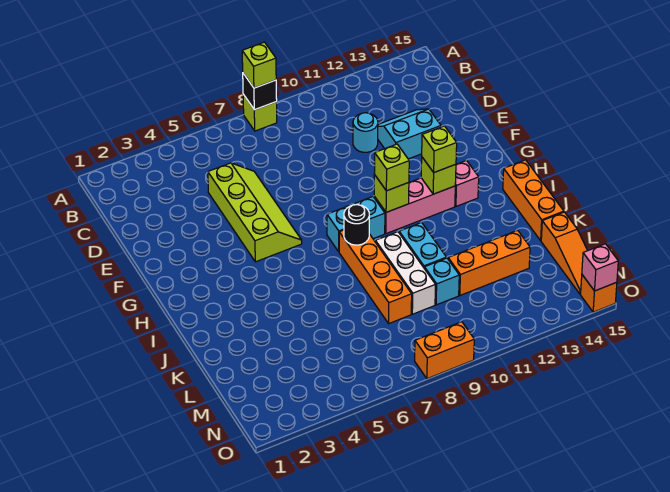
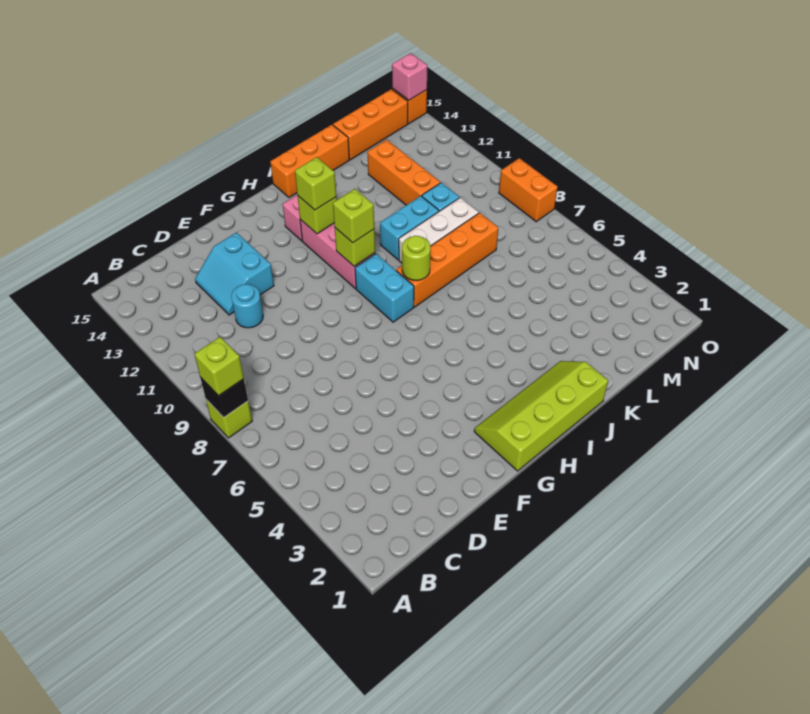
lime slope D5:G6 level 1 top 5 -> lime slope G1:J2 level 1 top 1
black round brick I8 level 2 -> lime round brick I8 level 2
orange slope L15:N15 level 1 top L -> orange brick L15:N15 level 1

